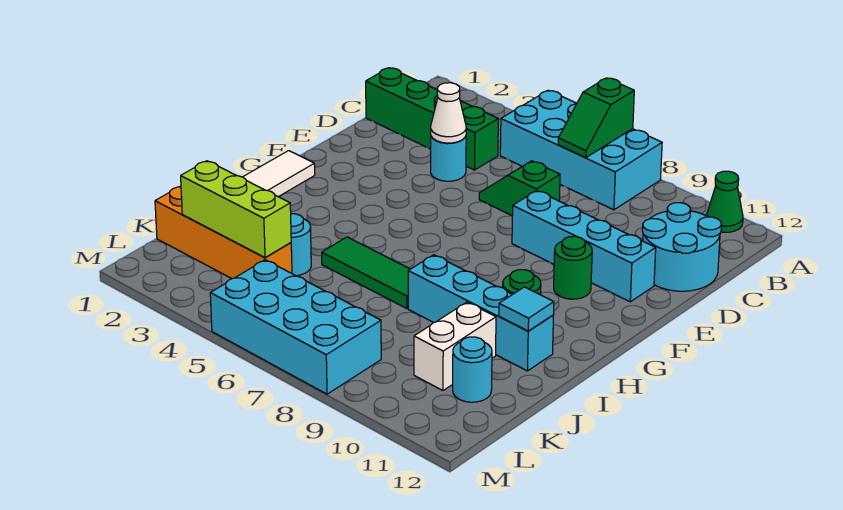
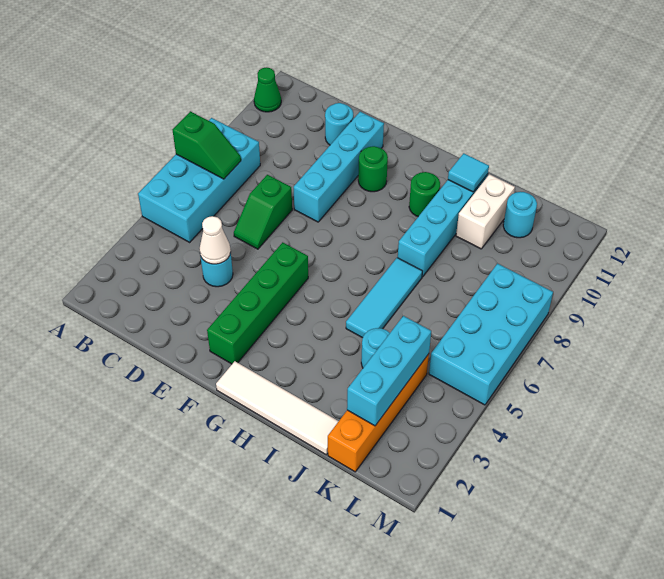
green brick C1:C4 level 1 -> green brick F2:F5 level 1
cyan round brick C11:D12 level 1 -> cyan round brick D11 level 1
green tile I5:I7 level 1 -> cyan tile I5:I7 level 1
white brick J10:K10 level 1 -> white brick J10:J11 level 1
lime brick K2:K4 level 2 -> cyan brick K2:K4 level 2

